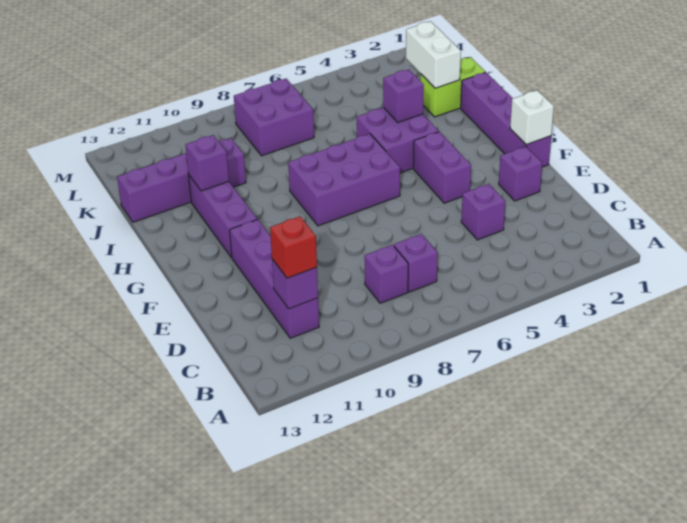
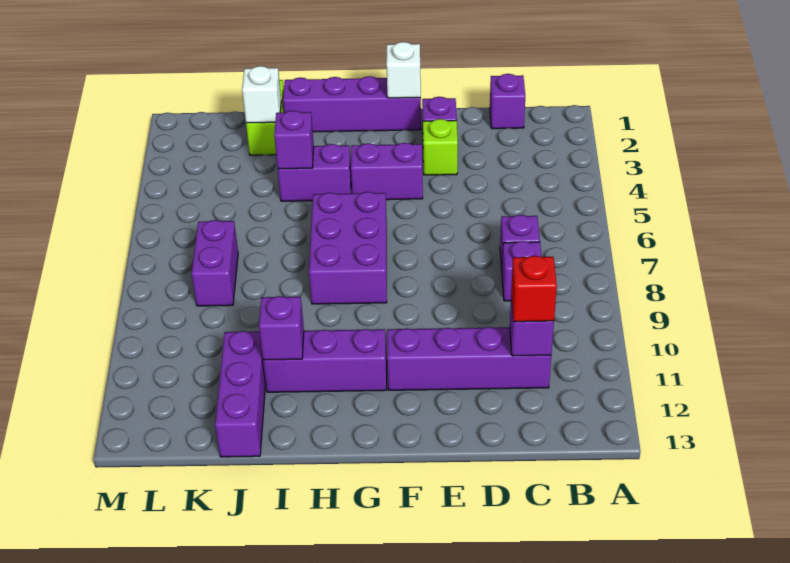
purple brick D4 level 1 -> purple brick C1 level 1
none -> lime brick E3 level 1
purple brick H4:I5 level 1 -> purple brick H4:I4 level 1
white brick J2:K2 level 2 -> white brick J2 level 2
purple brick J10:J13 level 1 -> purple brick J11:J13 level 1
purple brick K7:L8 level 1 -> purple brick K7:K8 level 1

